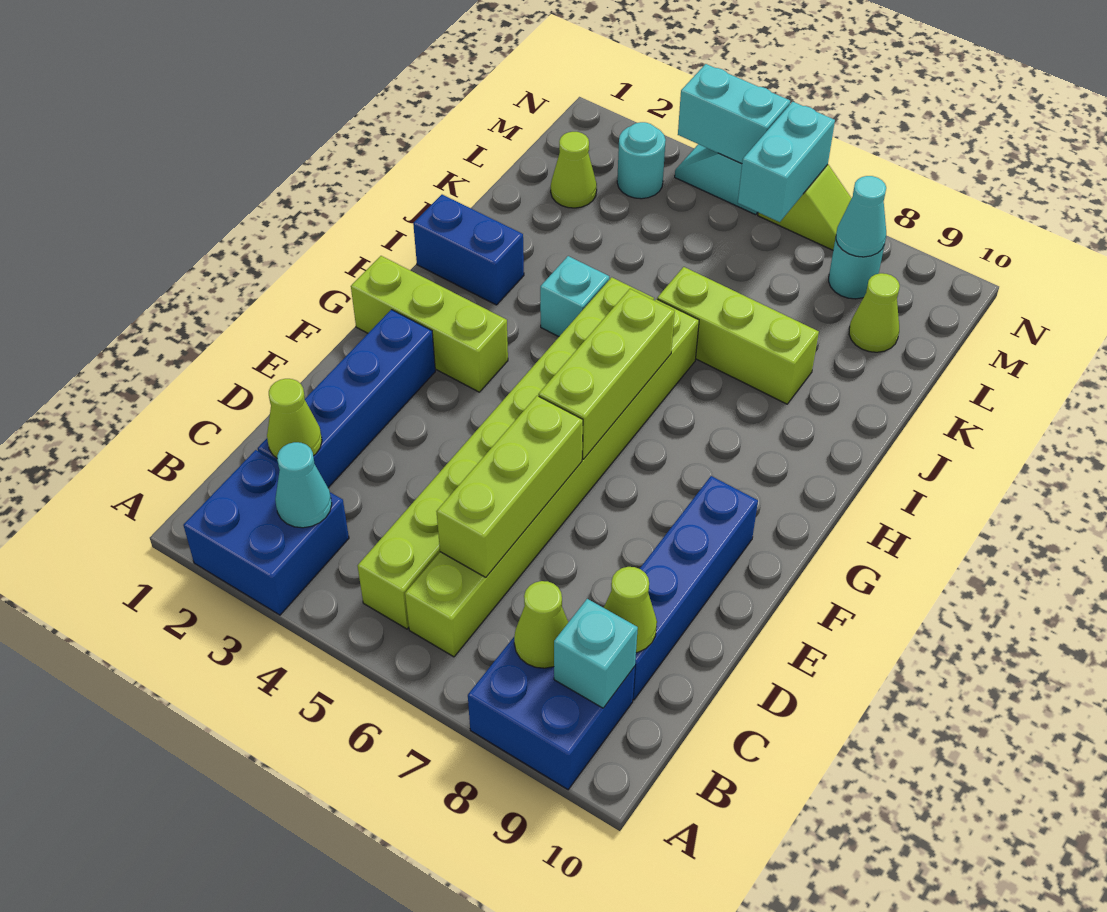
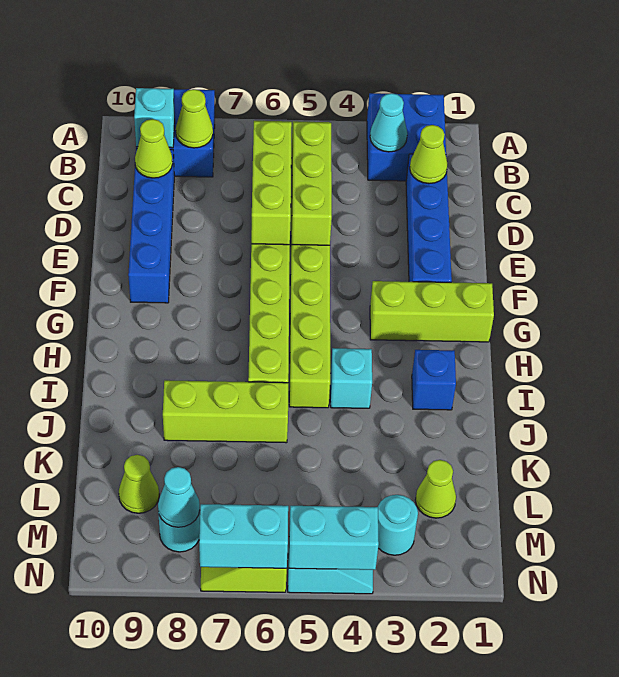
lime brick F6:H6 level 2 -> lime brick C5:E5 level 2
blue brick I1:I2 level 1 -> blue brick I2 level 1
cyan brick M6:N6 level 2 -> cyan brick N6:N7 level 2

